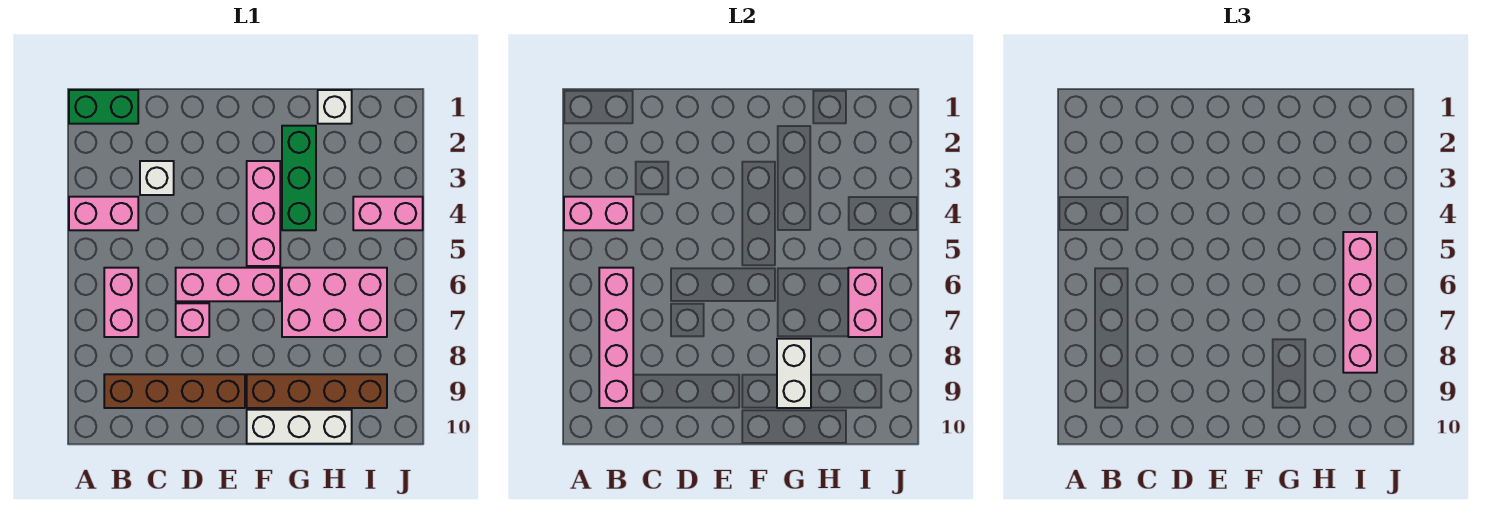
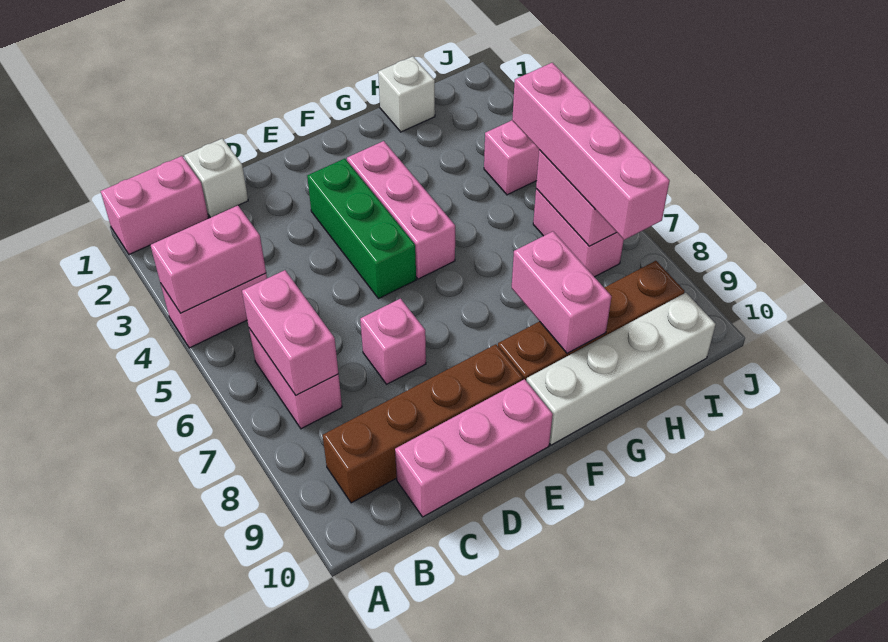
green brick A1:B1 level 1 -> pink brick A1:B1 level 1
pink brick B6:B9 level 2 -> pink brick B6:B7 level 2
white brick C3 level 1 -> white brick C1 level 1
pink brick D6:F6 level 1 -> pink brick C10:E10 level 1
white brick F10:H10 level 1 -> white brick F10:I10 level 1
green brick G2:G4 level 1 -> green brick E3:E5 level 1
pink brick G6:I7 level 1 -> pink brick I6:I7 level 1
white brick G8:G9 level 2 -> pink brick G8:G9 level 2

